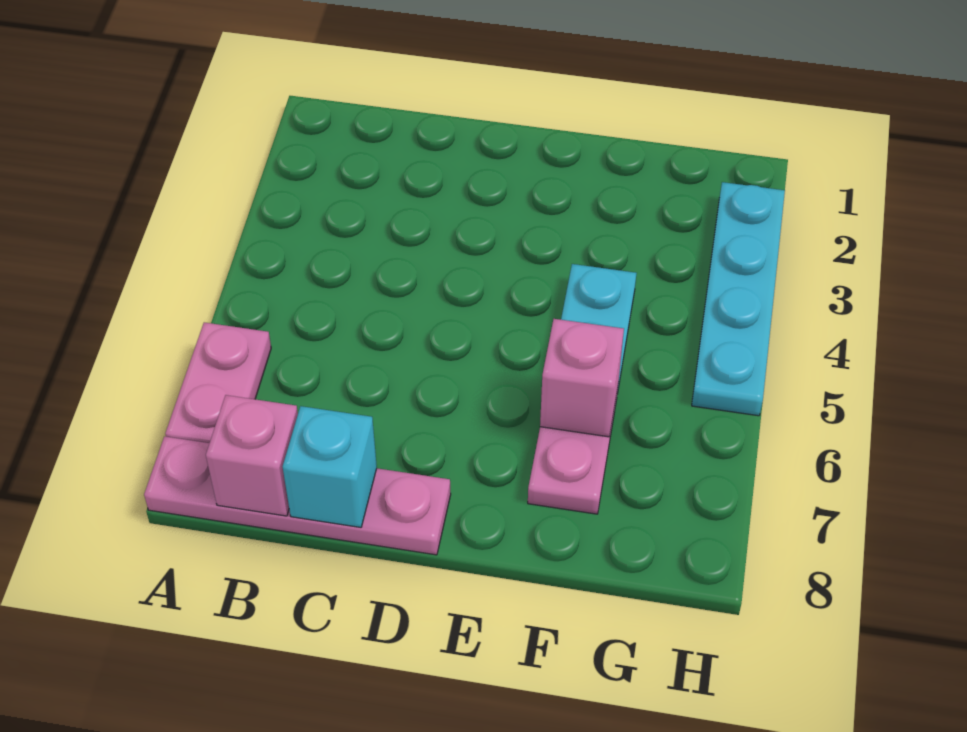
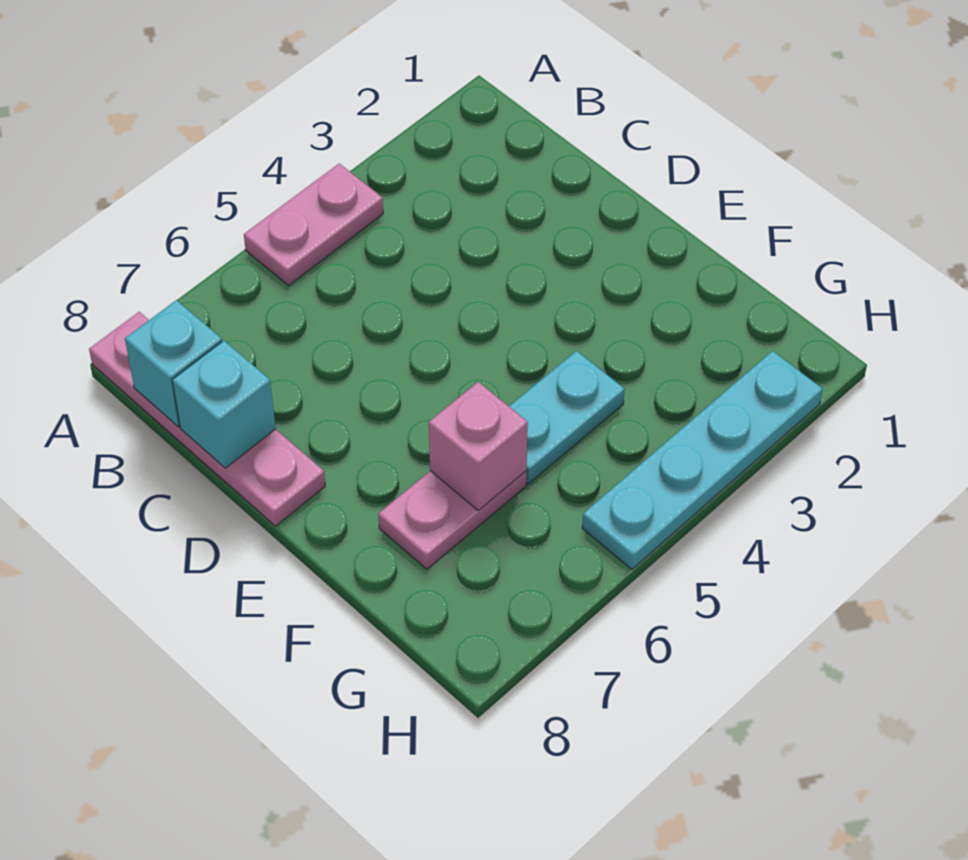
pink plate A6:A7 level 1 -> pink plate A4:A5 level 1
pink brick B8 level 2 -> cyan brick B8 level 2

